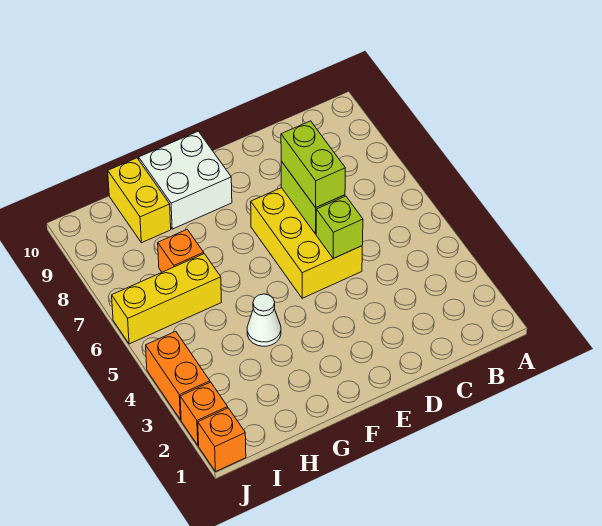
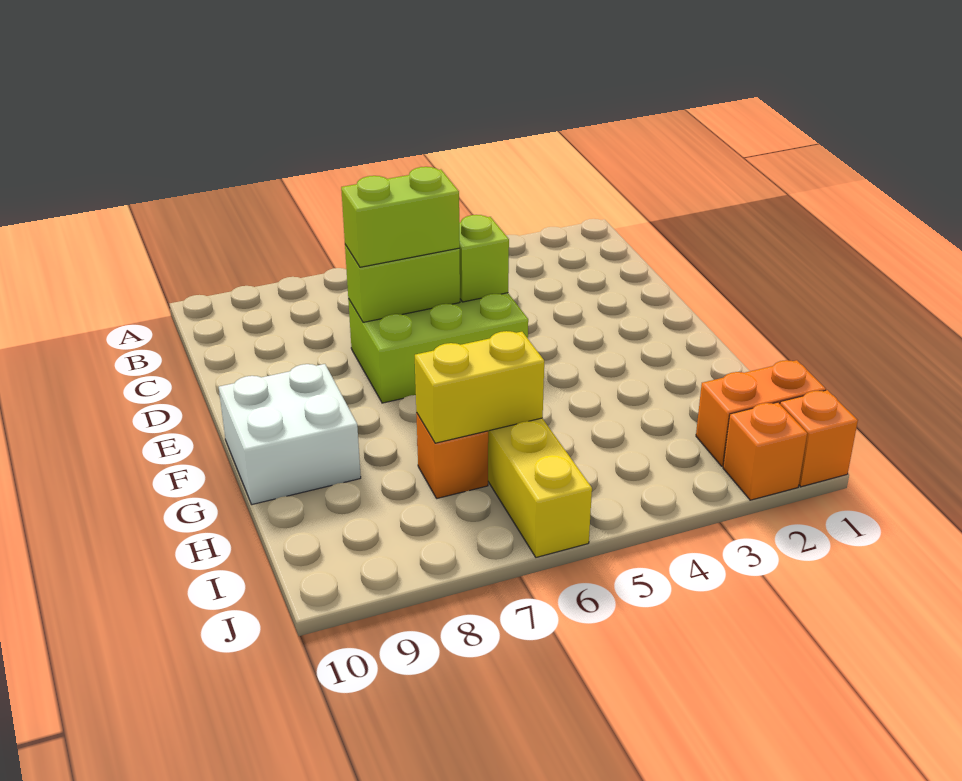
yellow brick D5:E7 level 1 -> lime brick D5:E7 level 1
white cone G4 level 1 -> none
yellow brick H9:H10 level 1 -> yellow brick H6:H7 level 2
orange brick J3:J4 level 1 -> orange brick I1:I2 level 1

